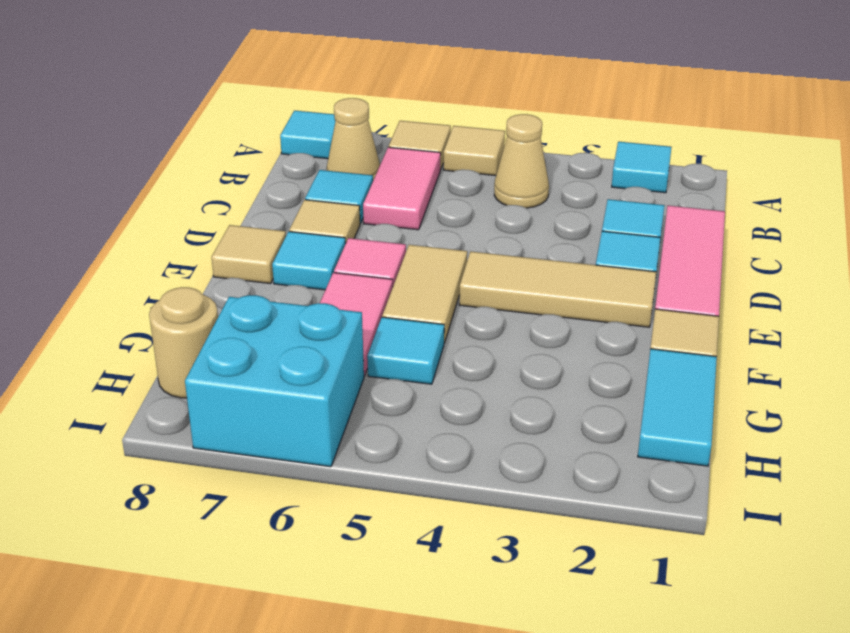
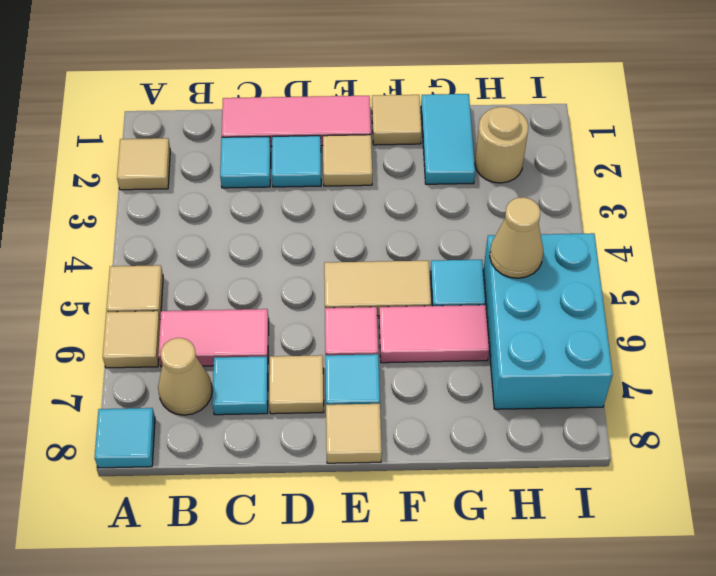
cyan tile A2 level 1 -> tan tile A2 level 1
tan cone B4 level 1 -> tan cone H5 level 2
tan tile E2:E4 level 1 -> tan tile E2 level 1
cyan tile G1:H1 level 1 -> cyan tile G1:G2 level 1
cyan brick H6:I7 level 1 -> cyan brick H5:I7 level 1
tan round brick H8 level 1 -> tan round brick H2 level 1

